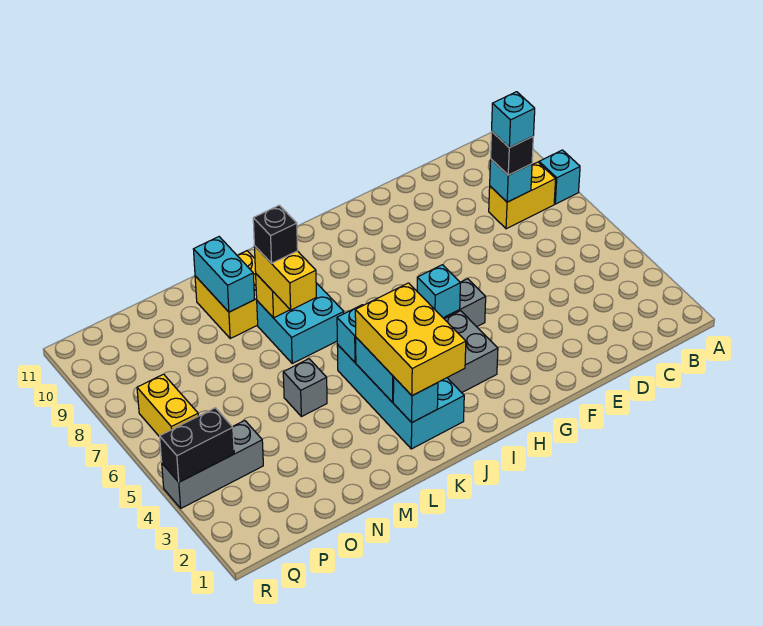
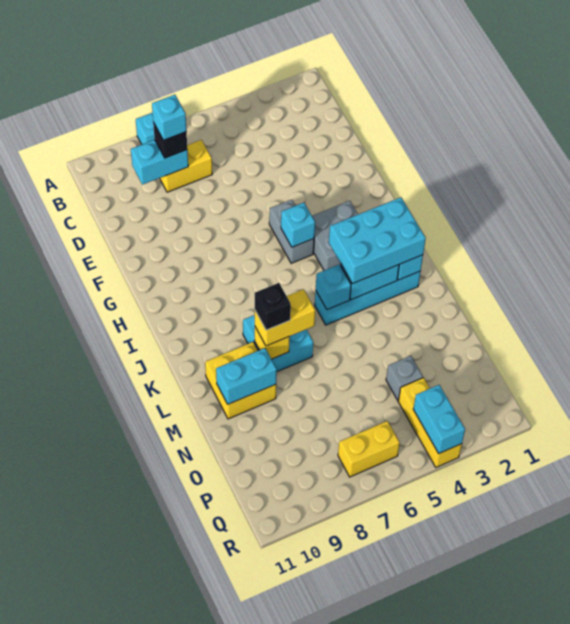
yellow brick B8:C8 level 1 -> yellow brick C7:C8 level 1
cyan brick C8 level 2 -> cyan brick C8:C9 level 2
cyan brick J2:K5 level 1 -> cyan brick K2:K5 level 1
yellow brick J2:K4 level 3 -> cyan brick J2:K4 level 3
grey brick M5 level 1 -> grey brick O4 level 1
grey brick P4:R4 level 1 -> yellow brick P4:R4 level 1
black brick Q4:R4 level 2 -> cyan brick Q4:R4 level 2

